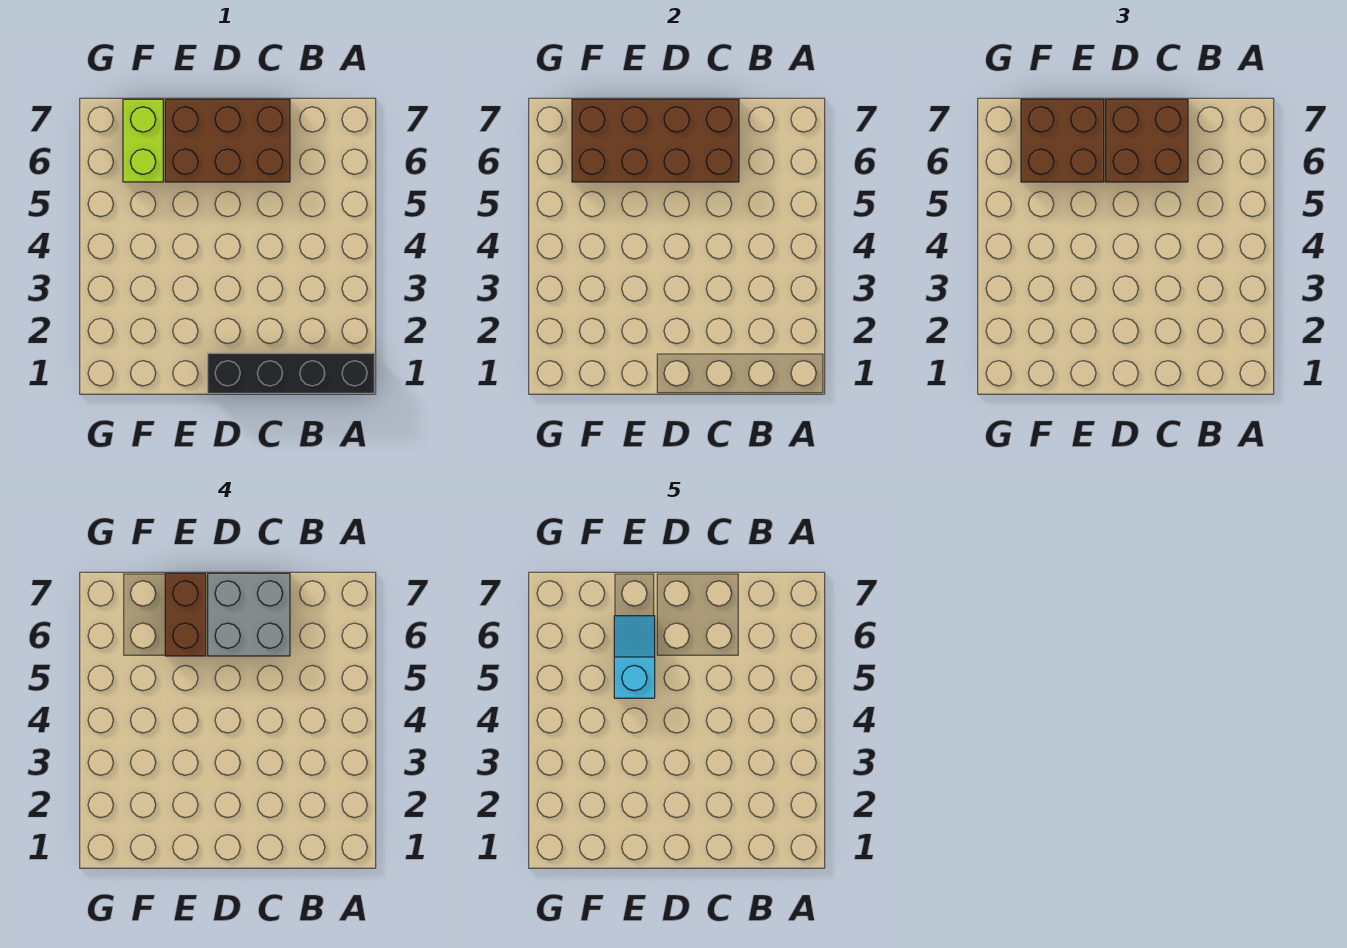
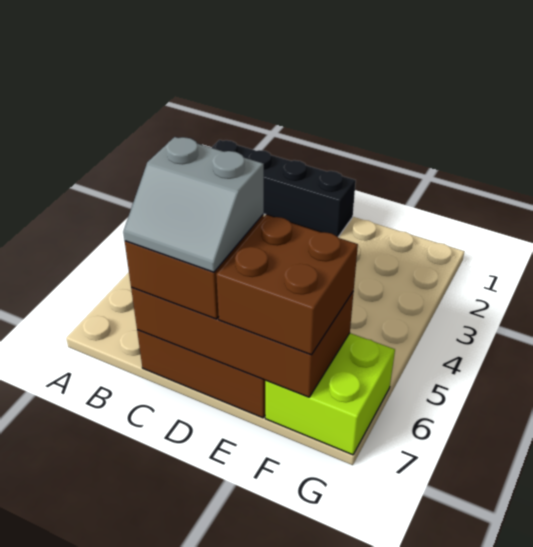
grey brick C6:D7 level 4 -> grey slope C6:D7 level 4 top 6
cyan slope E5:E6 level 5 top 5 -> none
brown brick E6:E7 level 4 -> none
lime brick F6:F7 level 1 -> lime brick F6:G7 level 1

